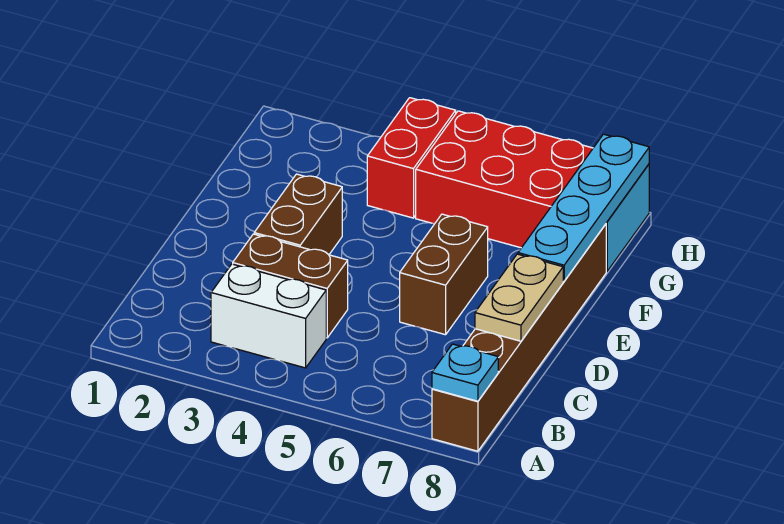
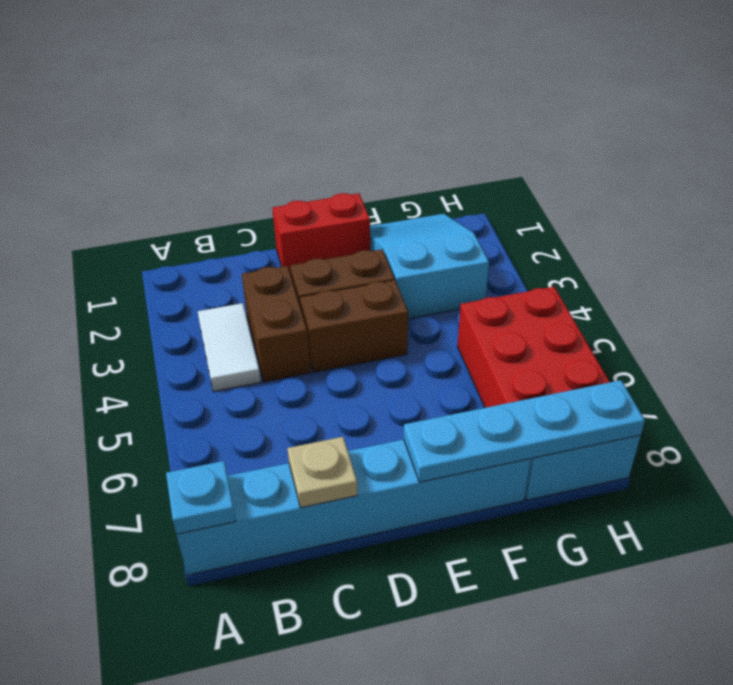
brown brick A8:F8 level 1 -> cyan brick A8:F8 level 1
white brick B3:B4 level 1 -> white tile B3:B4 level 1
tan plate C8:D8 level 2 -> tan plate C8 level 2
brown brick D6:E6 level 1 -> brown brick D4:E4 level 1
none -> cyan slope F1:G3 level 1 top 3
red brick G4:H4 level 1 -> red brick D1:E1 level 1

